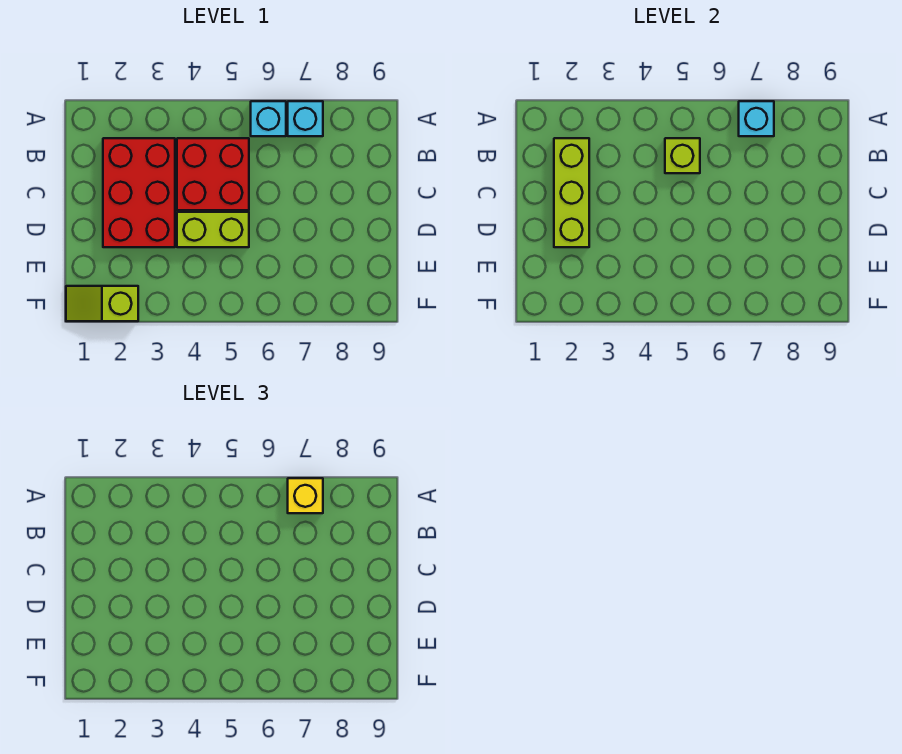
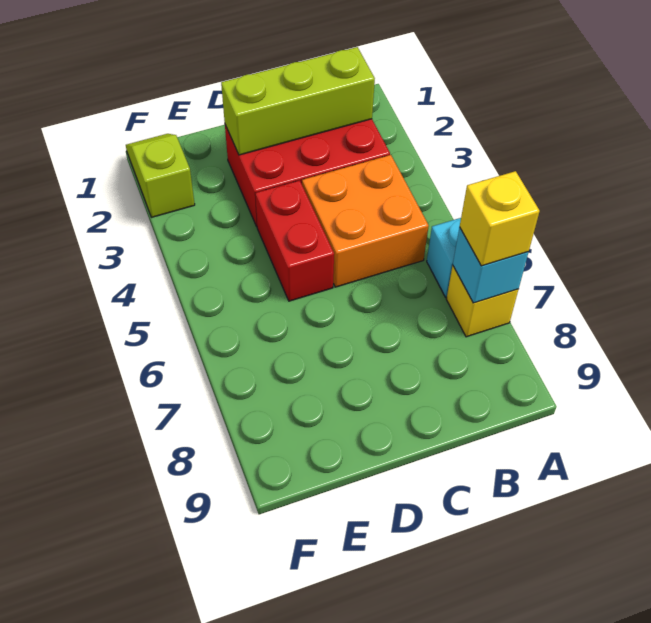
cyan brick A7 level 1 -> yellow brick A7 level 1
red brick B4:C5 level 1 -> orange brick B4:C5 level 1
lime brick B5 level 2 -> none
lime brick D4:D5 level 1 -> red brick D4:D5 level 1

